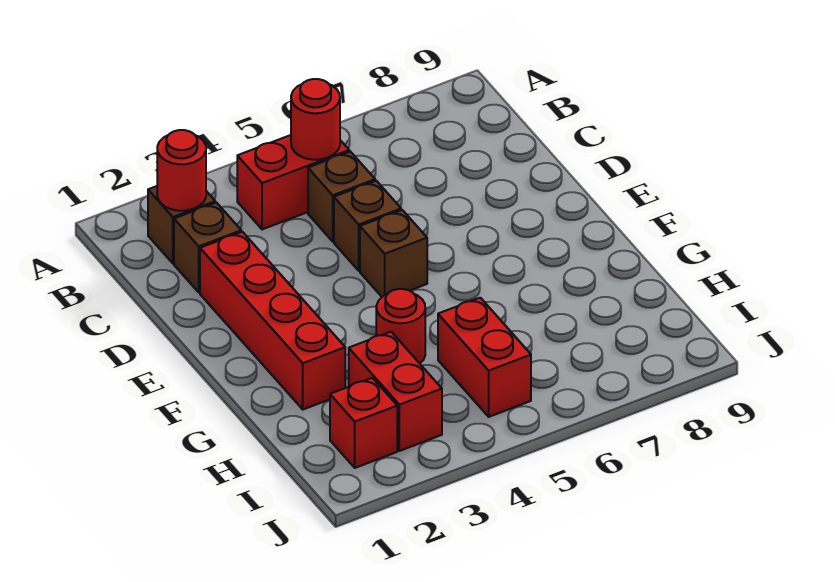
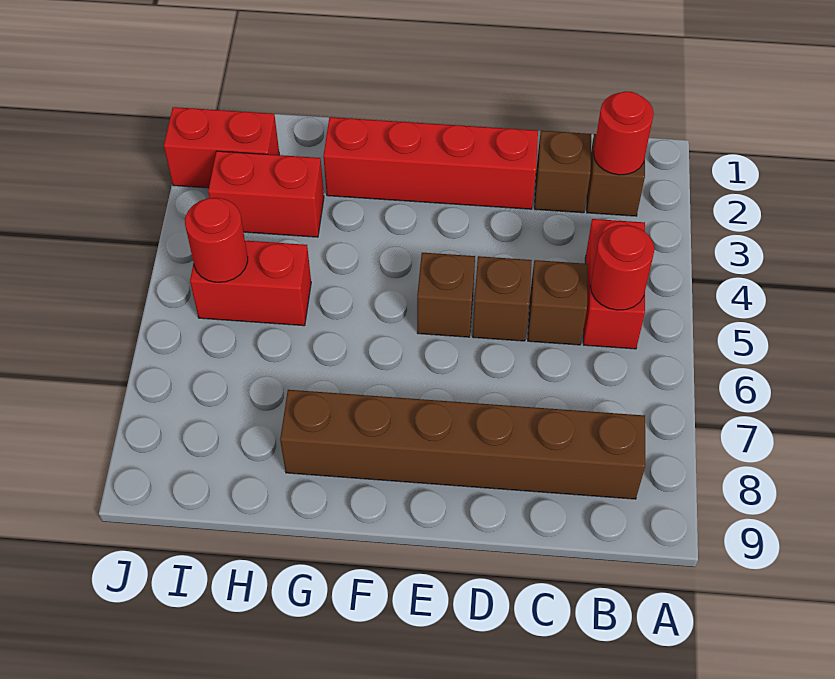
none -> brown brick B8:G8 level 1
red round brick G4 level 1 -> red round brick I5 level 2
red brick I2 level 1 -> red brick I2:J2 level 1

